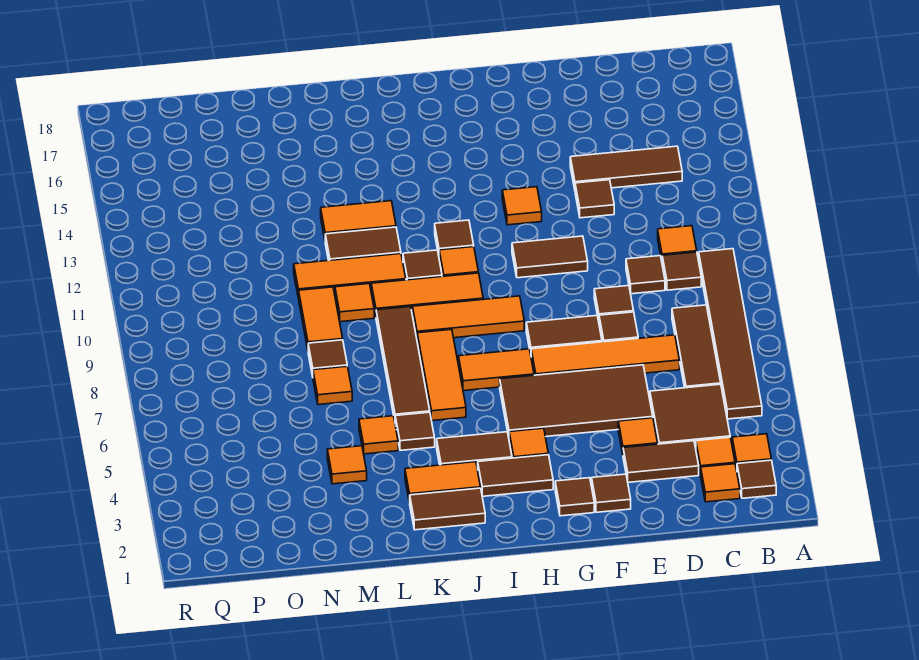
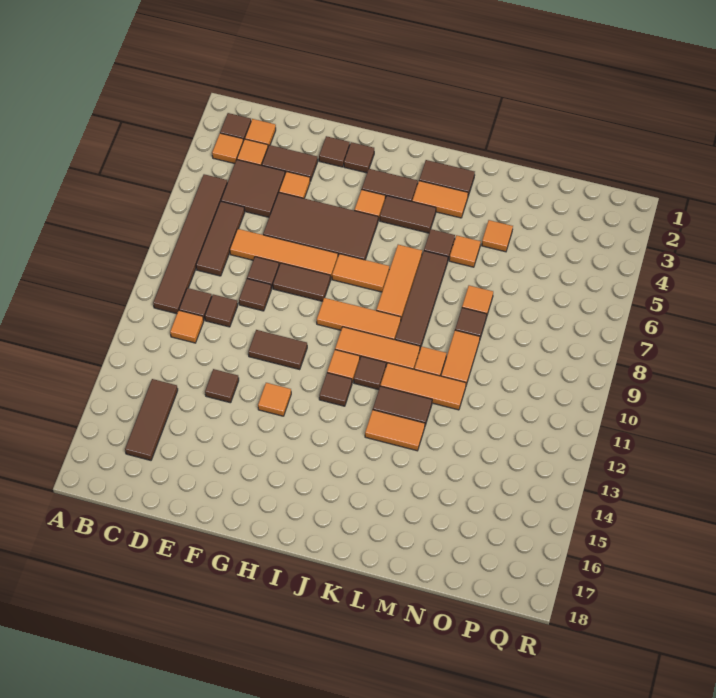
brown tile C14:E14 level 1 -> brown tile C14:C16 level 1

